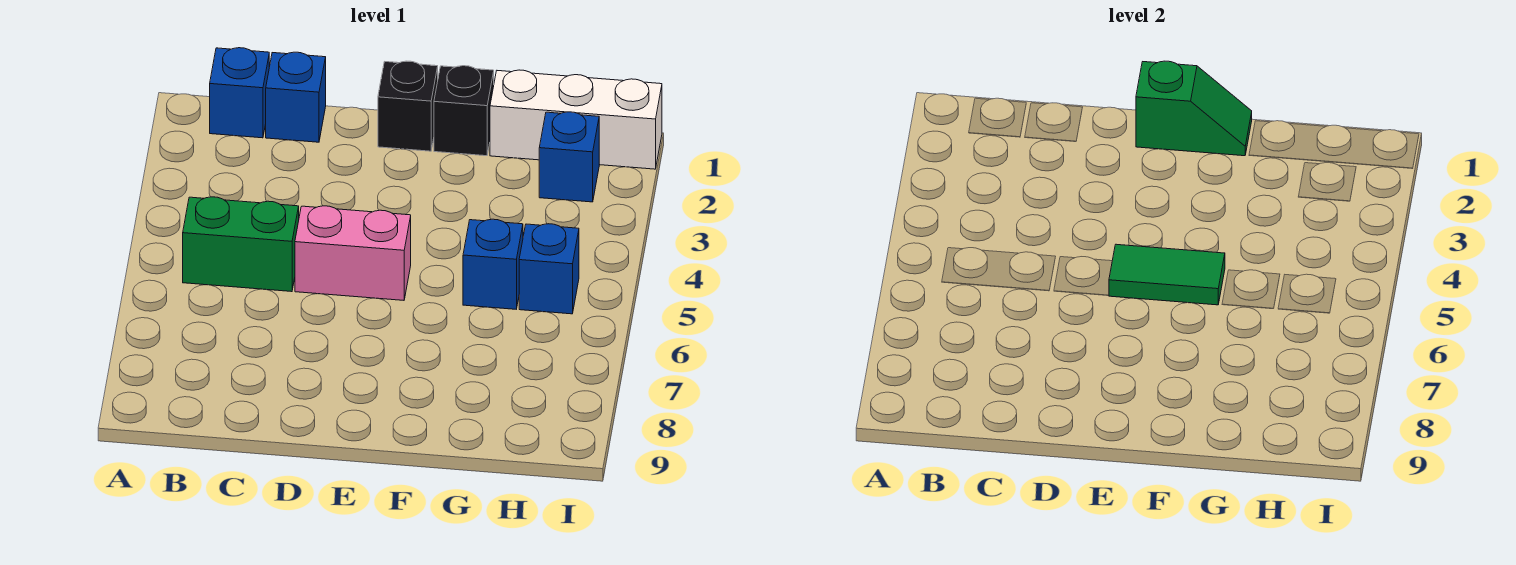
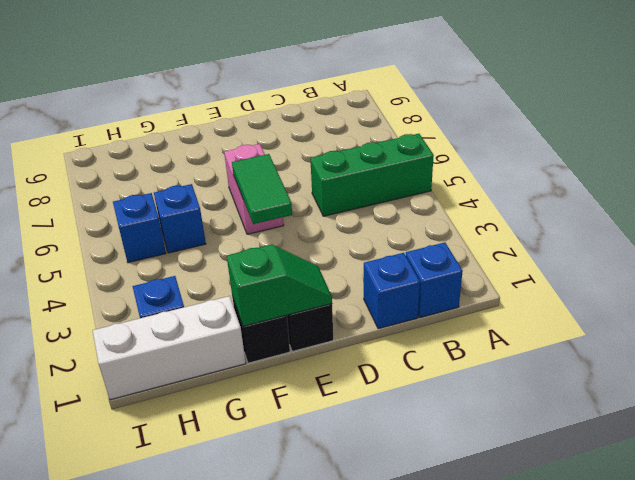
green brick B5:C5 level 1 -> green brick A5:C5 level 1
pink brick D5:E5 level 1 -> pink brick E5:E6 level 1
green slope E1:F1 level 2 top E -> green slope E1:F1 level 2 top F
green tile E5:F5 level 2 -> green tile E4:E5 level 2

